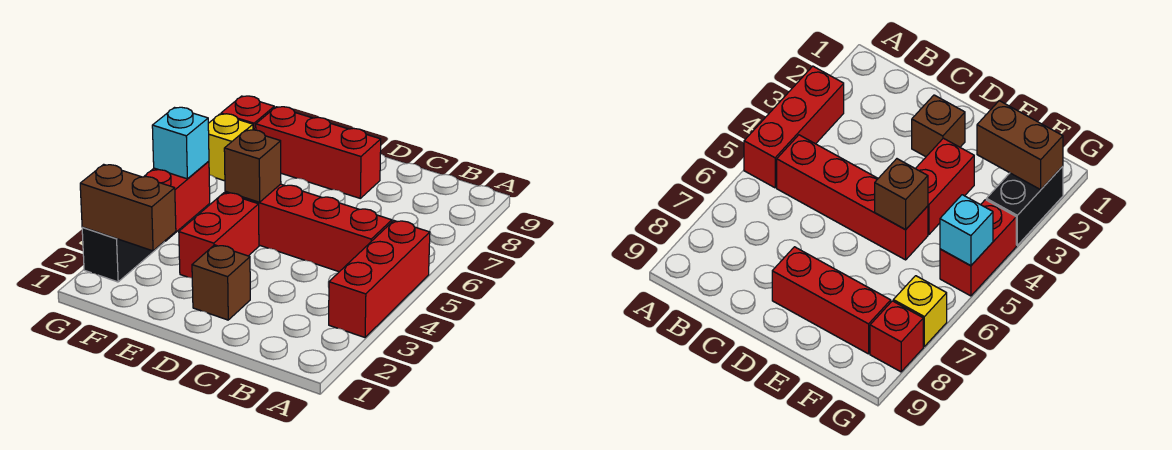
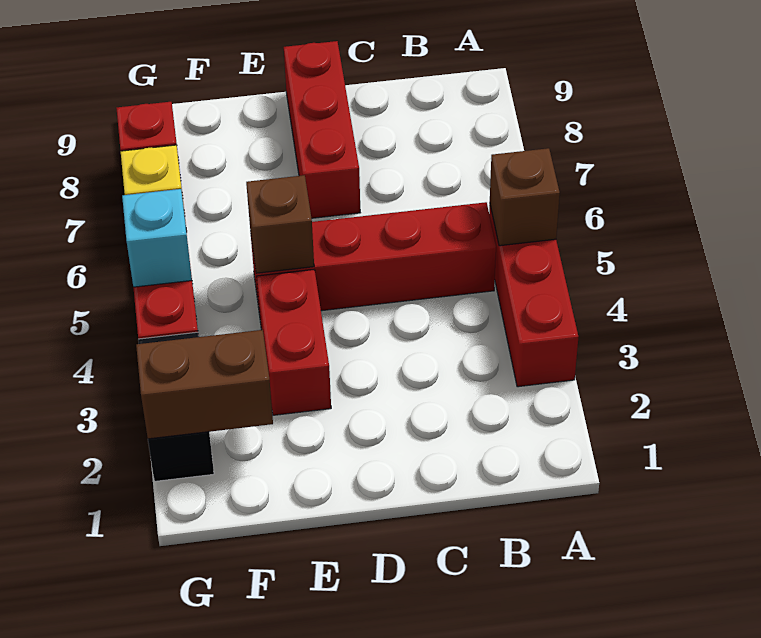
brown brick D2 level 1 -> brown brick A5 level 2
red brick D8:F8 level 1 -> red brick D7:D9 level 1

